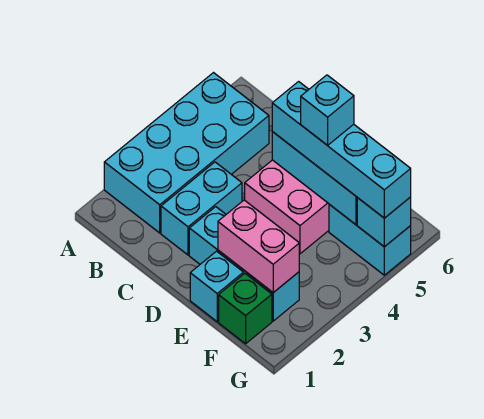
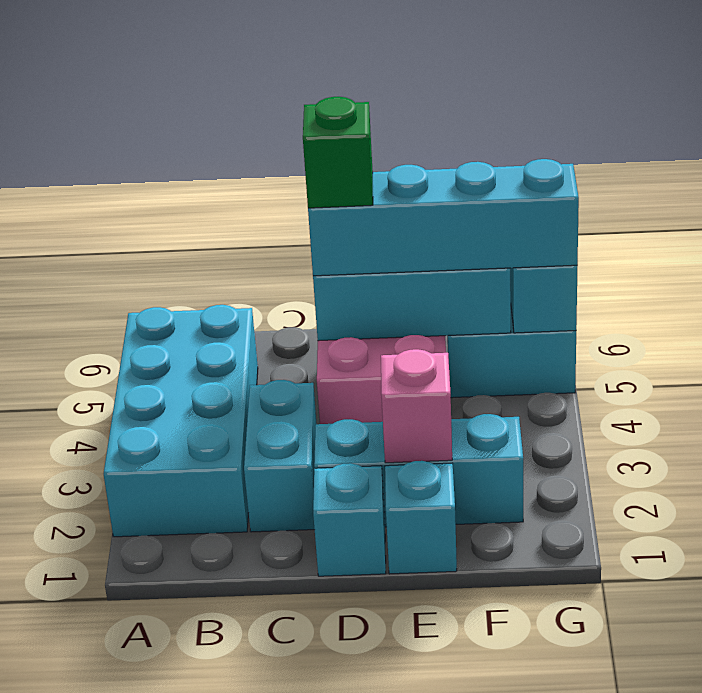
pink brick E2:F2 level 2 -> pink brick E2 level 2
cyan brick E5 level 4 -> cyan brick D1 level 1
green brick F1 level 1 -> green brick D5 level 4

